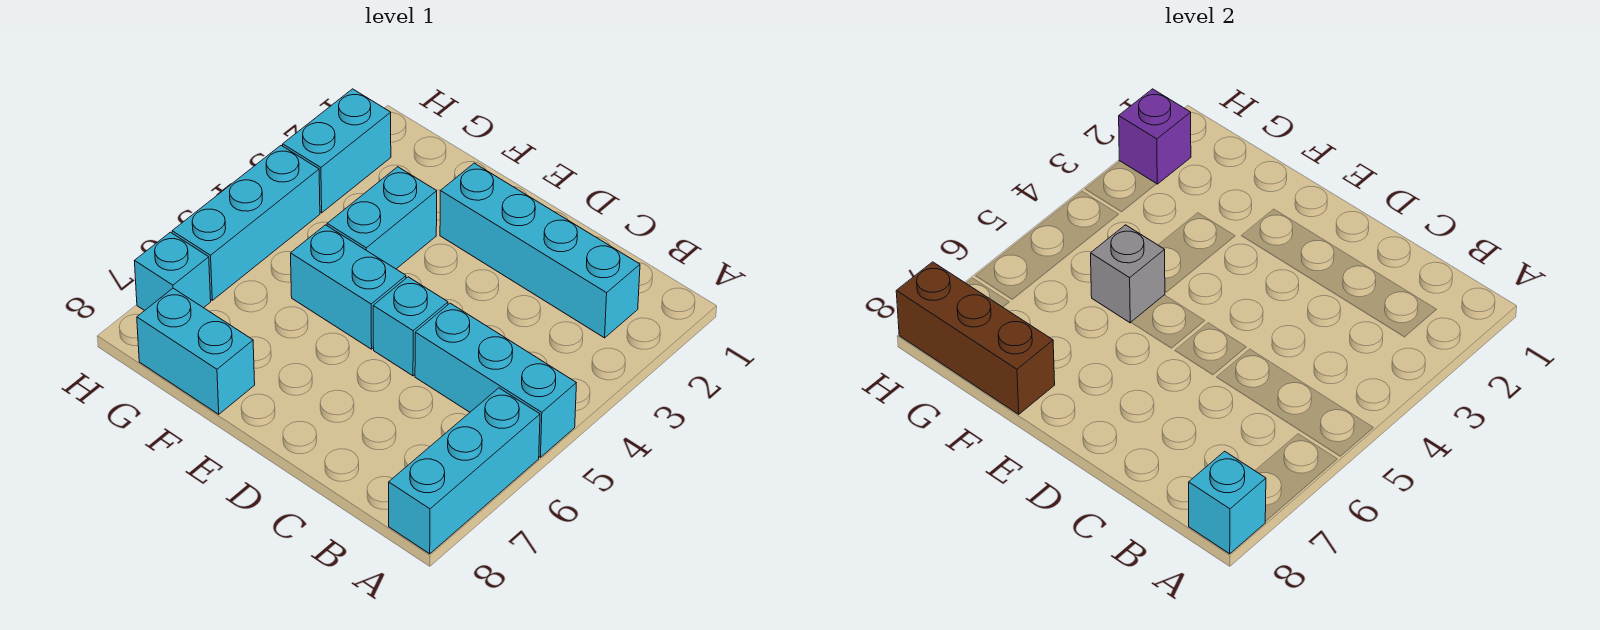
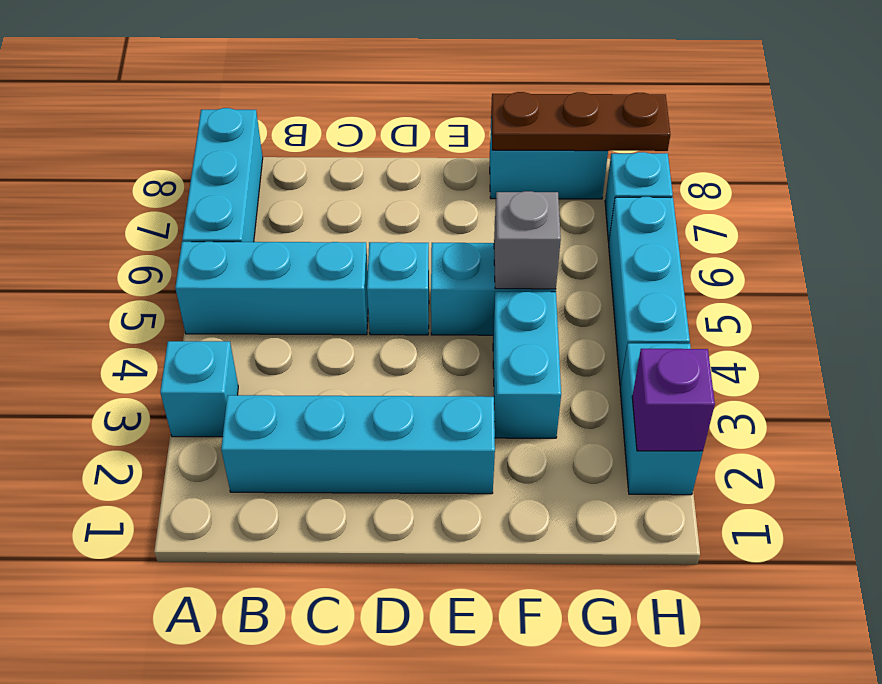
cyan brick A8 level 2 -> cyan brick A3 level 1
brown brick F8:H8 level 2 -> brown plate F8:H8 level 2

